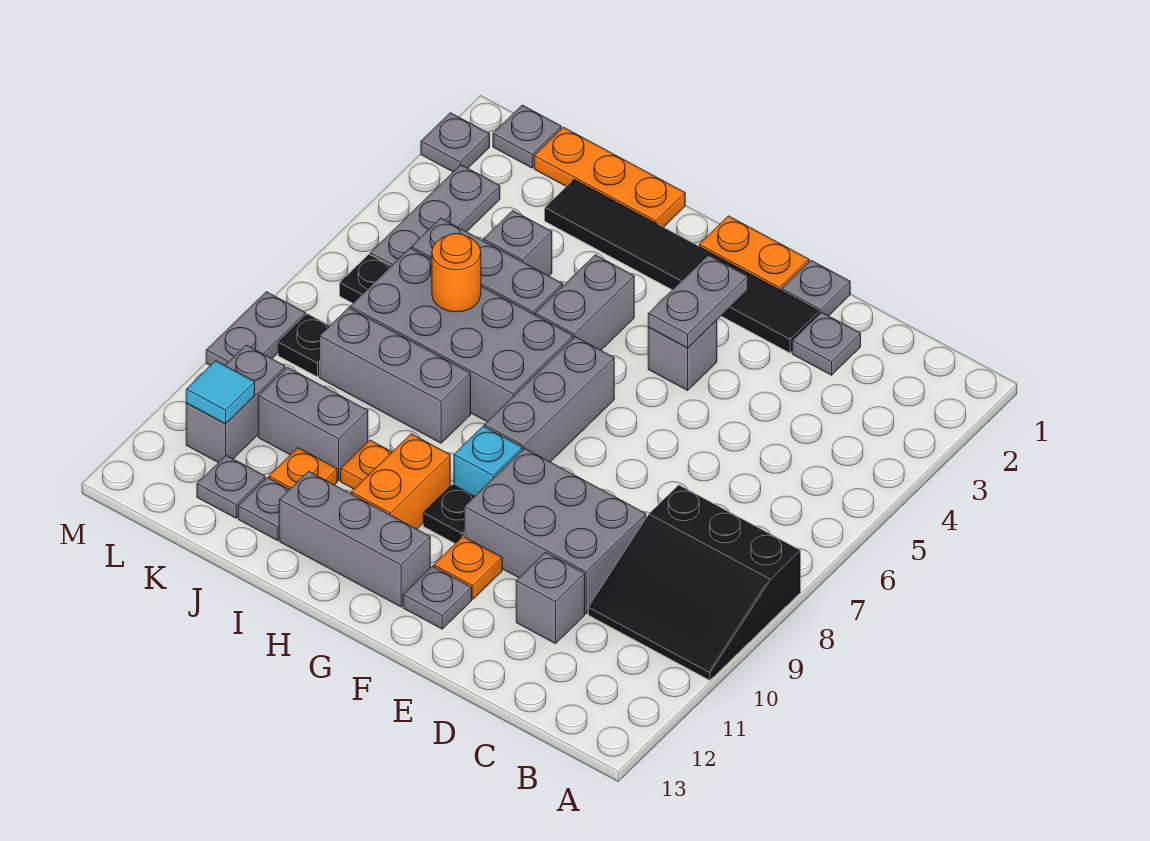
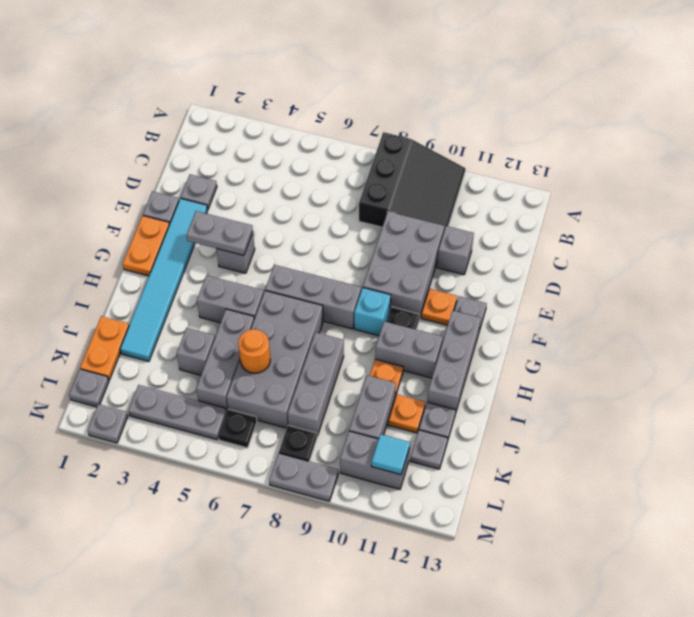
black tile E2:J2 level 1 -> cyan tile E2:J2 level 1
orange brick H10:H11 level 1 -> grey brick H10:H11 level 1
orange plate I1:K1 level 1 -> orange plate J1:K1 level 1

